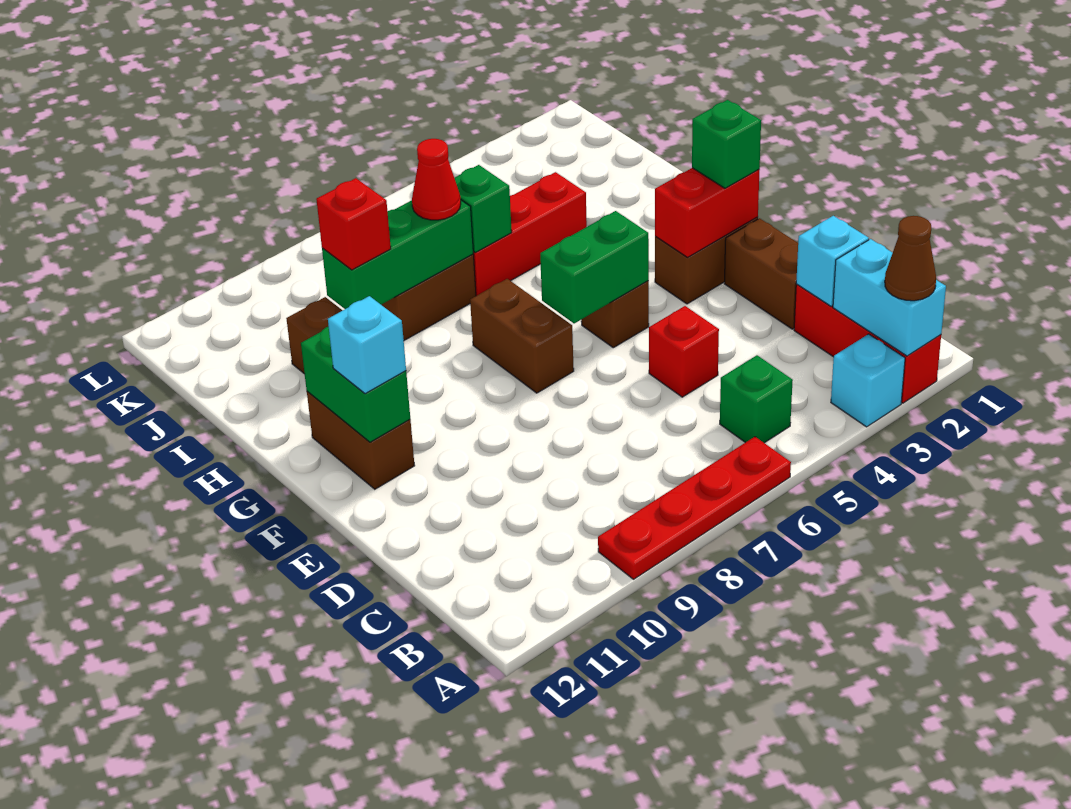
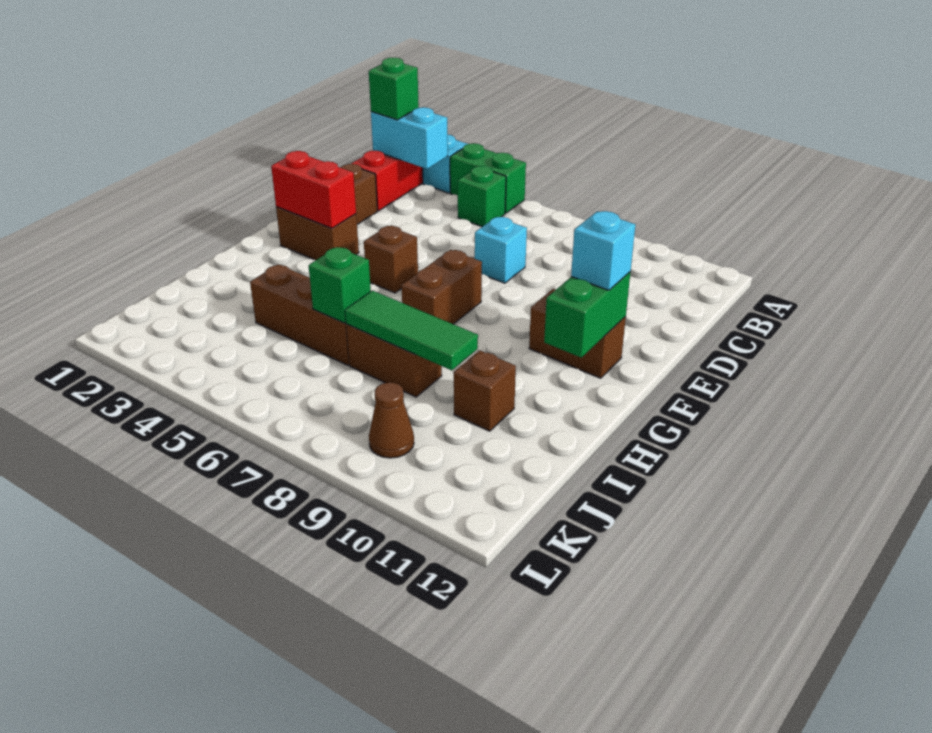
cyan brick A2:B2 level 2 -> cyan brick B2:B3 level 2
brown cone A2 level 3 -> brown cone K9 level 1
red plate A6:A9 level 1 -> none
cyan brick C2 level 2 -> cyan brick D7 level 1
red brick D5 level 1 -> none
green brick F2 level 3 -> green brick B2 level 3
green brick F5:F6 level 2 -> green brick A4:A5 level 1
brown brick F11:G11 level 1 -> brown brick F10:F11 level 1
red brick I4:I6 level 1 -> brown brick I4:I6 level 1
green brick I7:I9 level 2 -> green tile I7:I9 level 2
red cone I7 level 3 -> none
red brick I9 level 3 -> none

